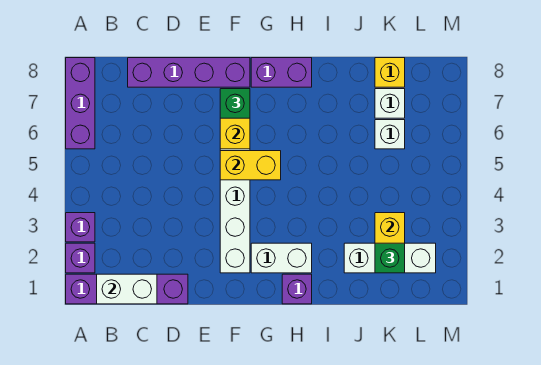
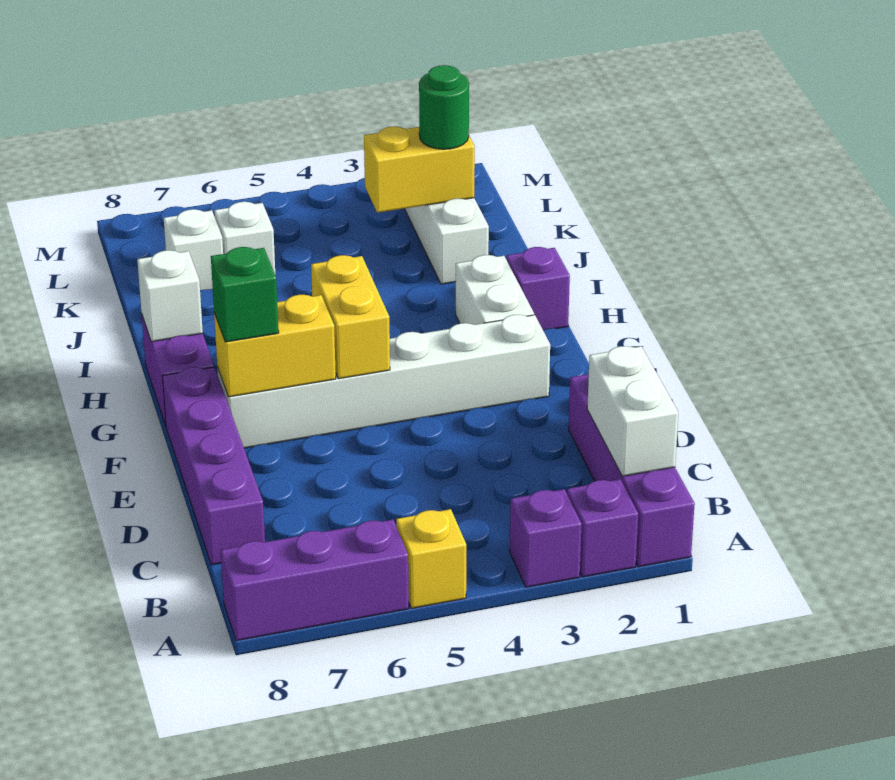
none -> white brick H8 level 2
green brick K2 level 3 -> green round brick K2 level 3
yellow brick K8 level 1 -> yellow brick A5 level 1

